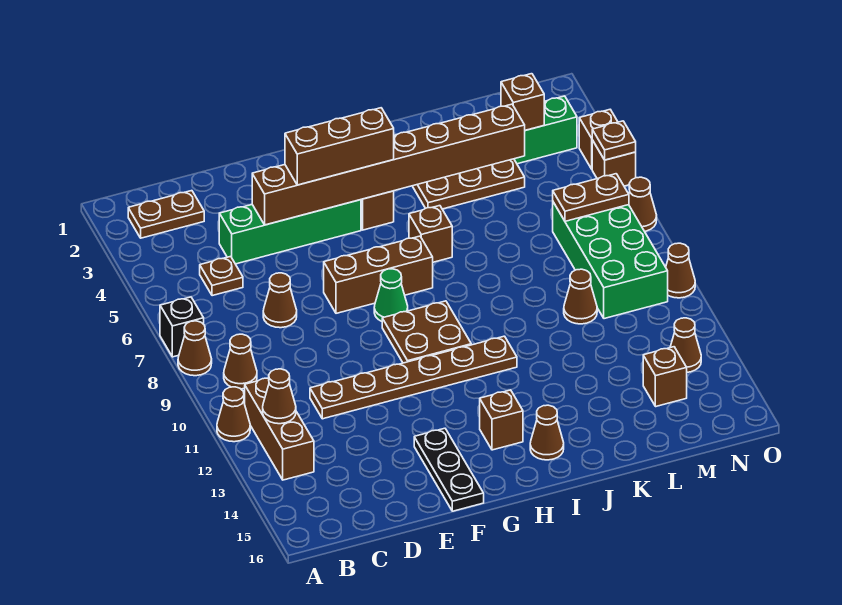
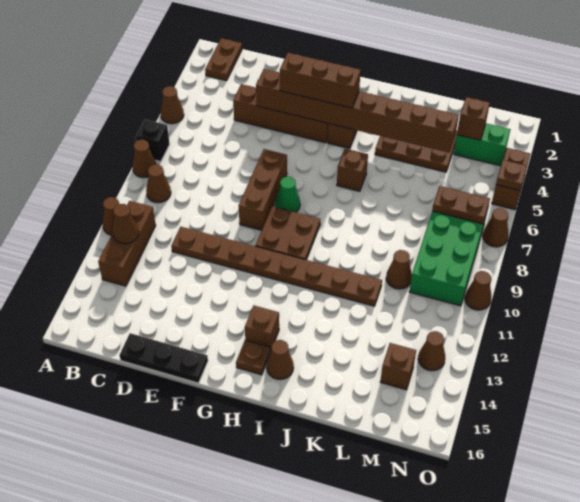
brown plate B2:C2 level 1 -> brown plate B1:B2 level 1
brown plate C5 level 1 -> brown plate H15 level 1
green brick D4:G4 level 1 -> brown brick D4:G4 level 1
brown cone D7 level 1 -> brown cone A5 level 1
brown plate D11:I11 level 1 -> brown plate D11:K11 level 1
brown brick F7:H7 level 1 -> brown brick F7:F9 level 1
black plate F14:F16 level 1 -> black plate D16:F16 level 1

